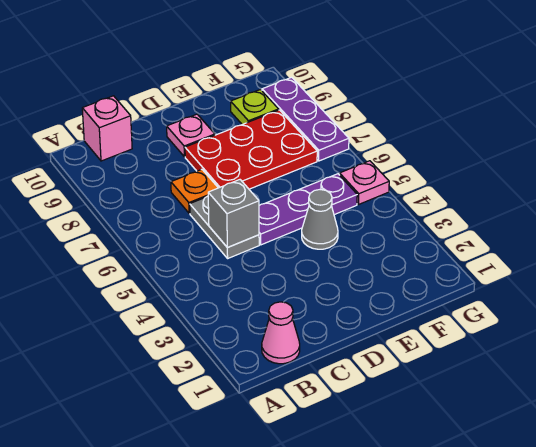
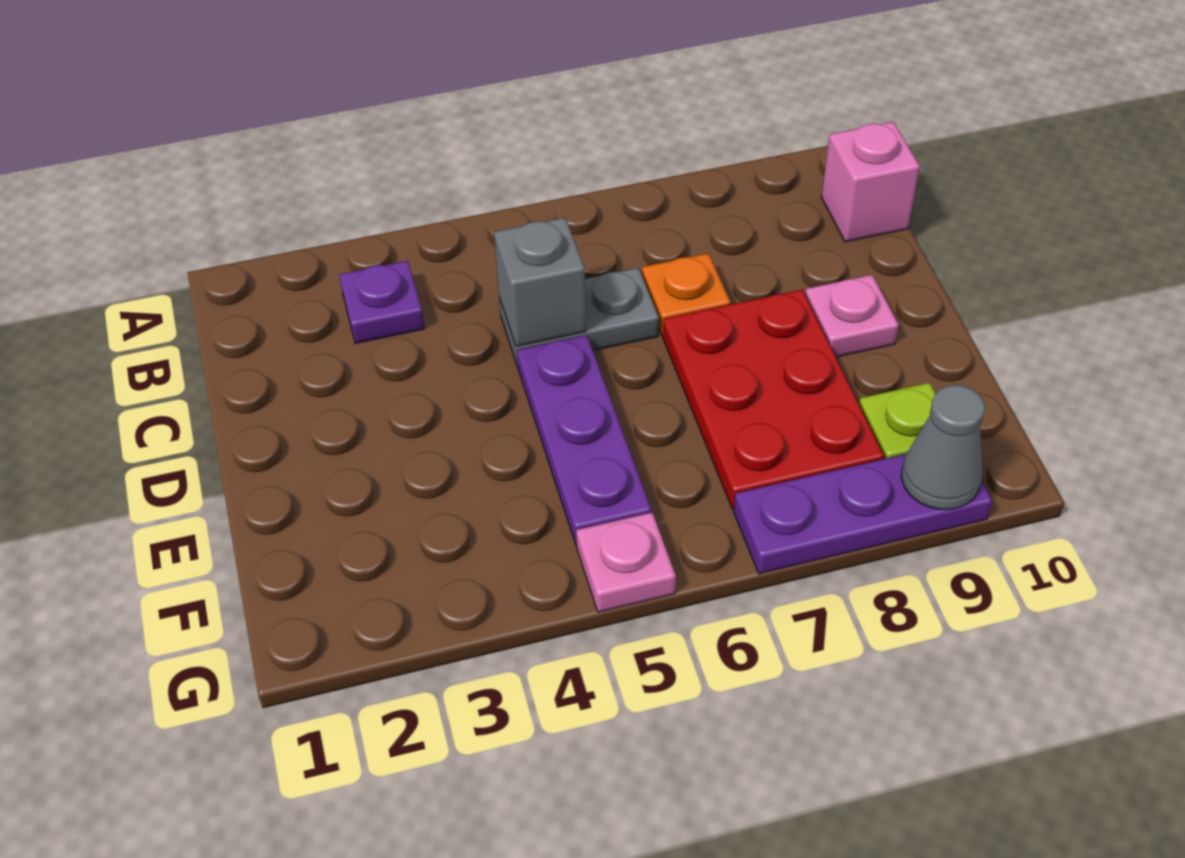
pink cone B1 level 1 -> none
none -> purple plate B3 level 1
grey cone E4 level 1 -> grey cone G9 level 2

